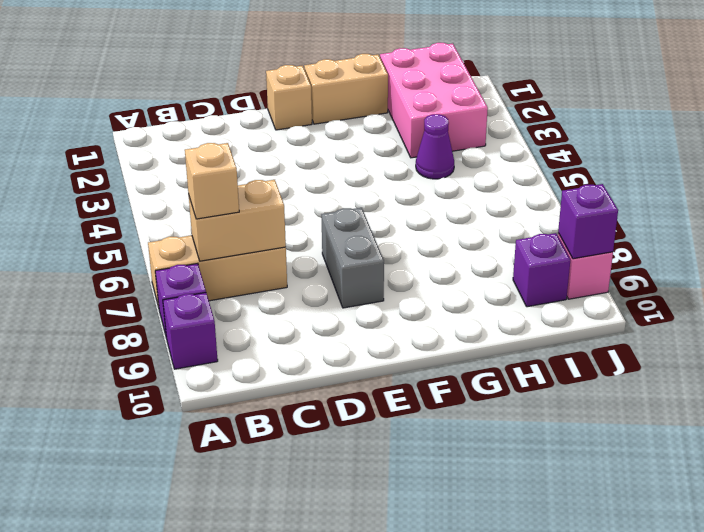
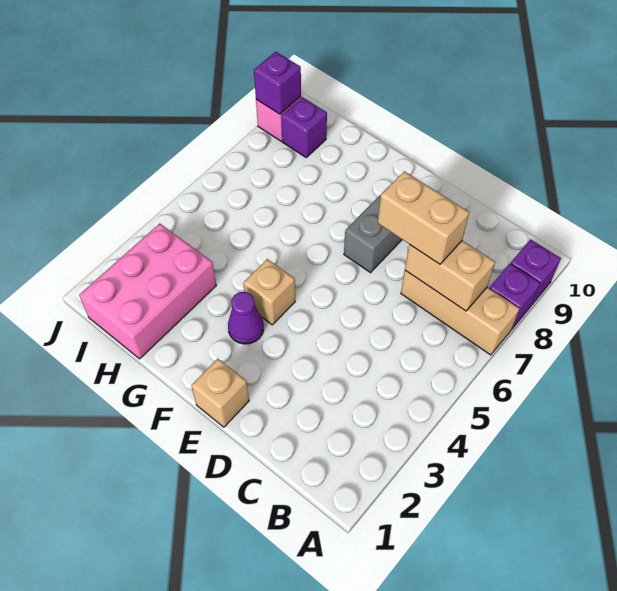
tan brick B7 level 3 -> tan brick F4 level 1
tan brick F1:G1 level 1 -> tan brick C7:D7 level 3
purple cone H4 level 1 -> purple cone F3 level 1

